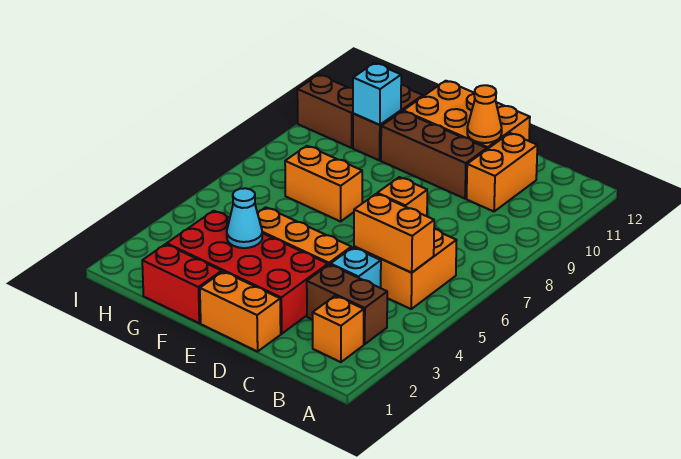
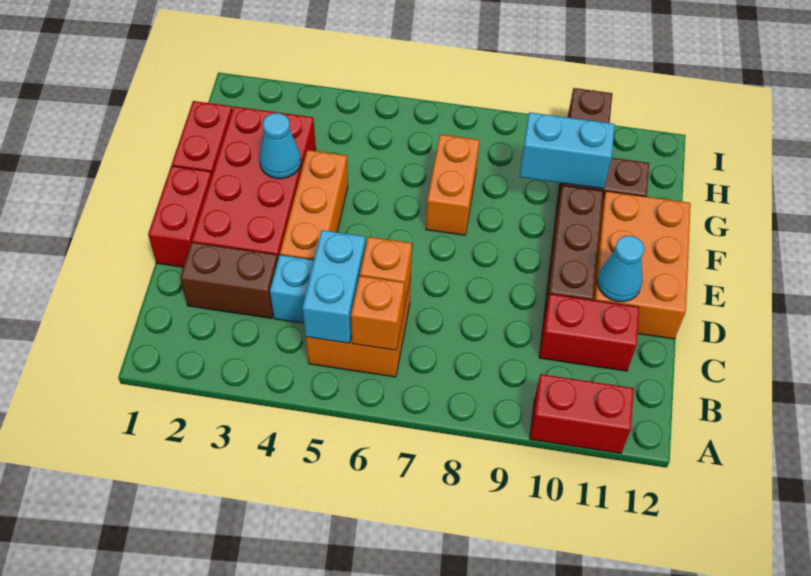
none -> red brick A10:A11 level 1
orange brick B2 level 1 -> orange brick B6 level 2
brown brick B3:C3 level 1 -> brown brick C2:C3 level 1
orange brick B5:C5 level 2 -> cyan brick B5:C5 level 2
orange brick C10:C11 level 1 -> red brick C10:C11 level 1
orange brick D1:E1 level 1 -> red brick D1:E1 level 1
orange cone D11 level 2 -> cyan cone D11 level 2
cyan brick G10 level 2 -> cyan brick G9:G10 level 2

